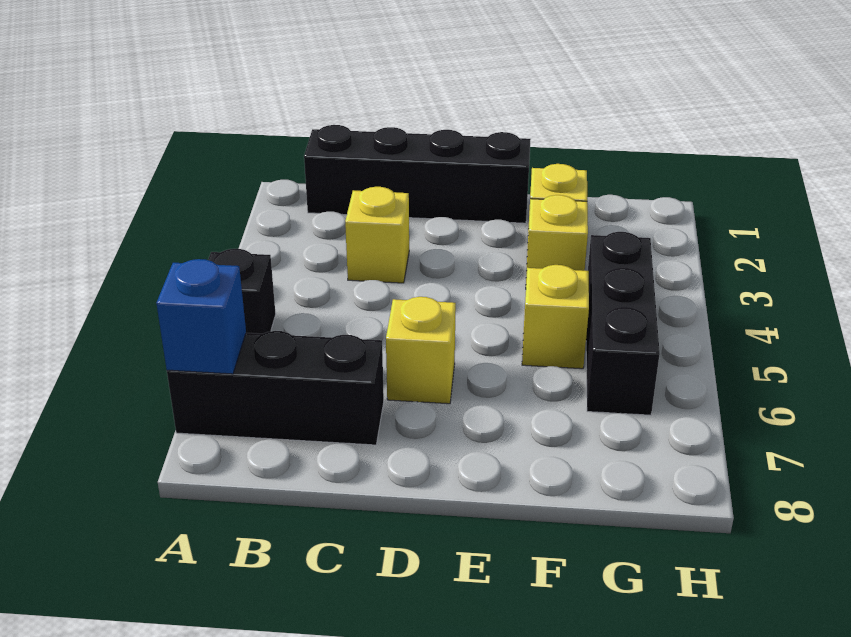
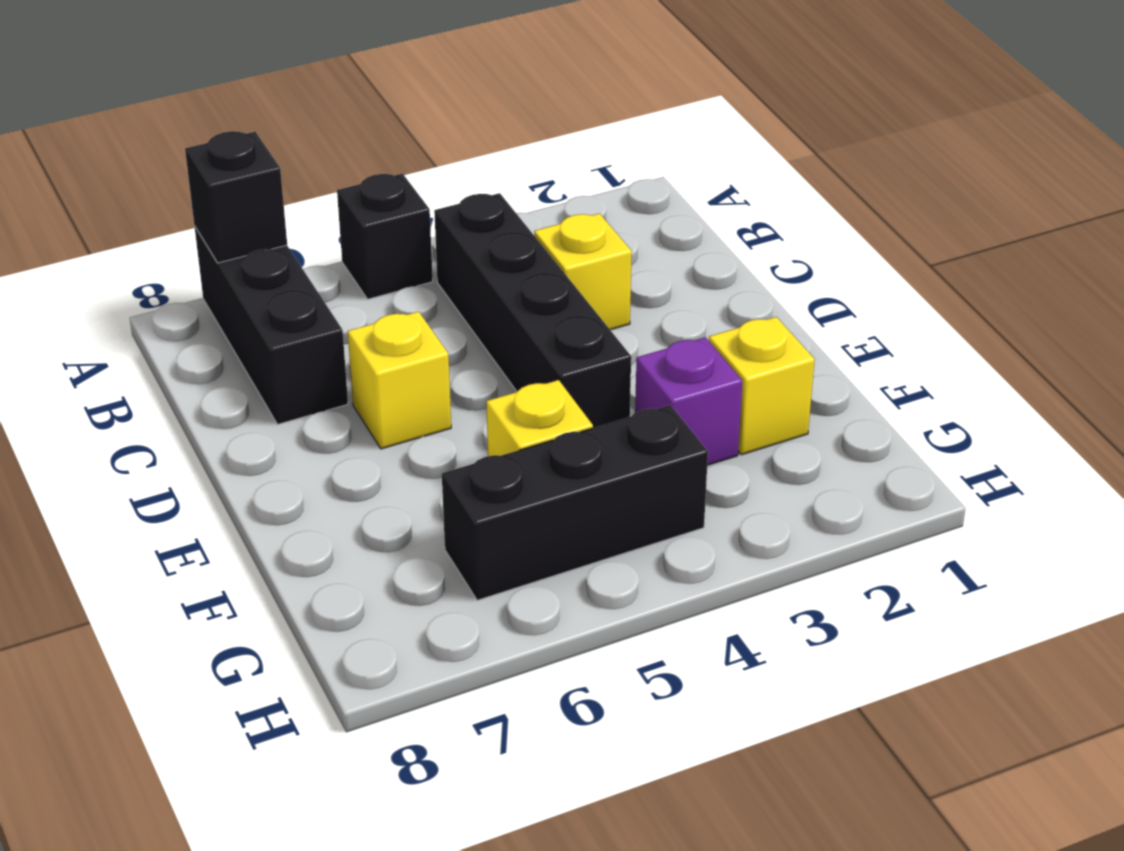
blue brick A7 level 2 -> black brick A7 level 2
black brick B1:E1 level 1 -> black brick B4:E4 level 1
yellow brick F3 level 1 -> purple brick F3 level 1

